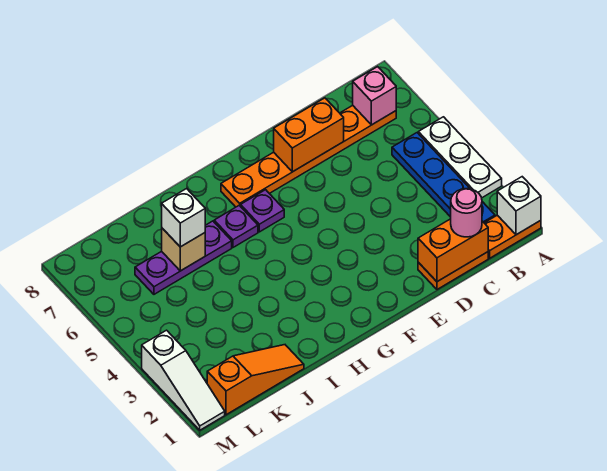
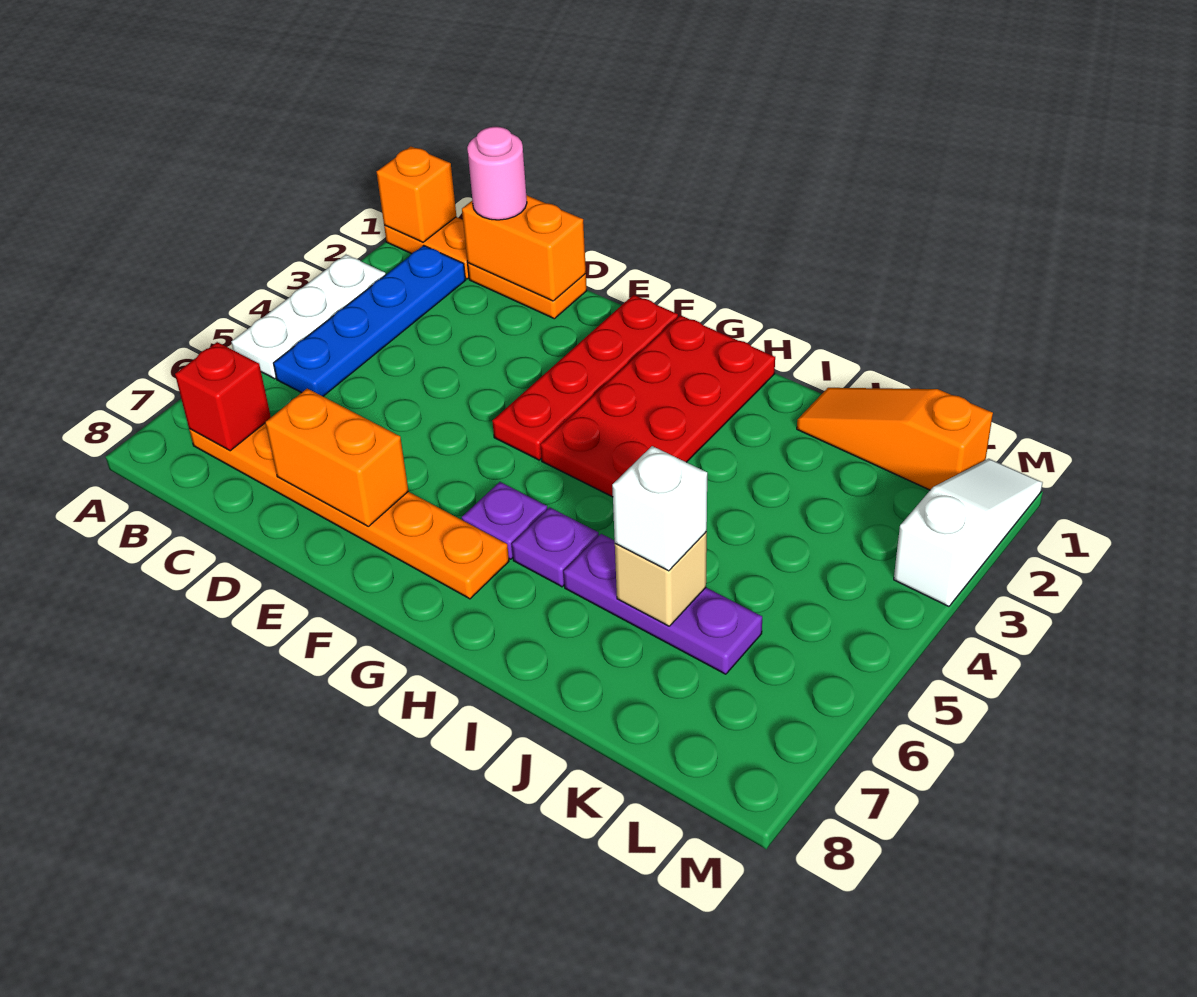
white brick A1 level 2 -> orange brick A1 level 2
pink brick B7 level 2 -> red brick B7 level 2
none -> red plate F1:F4 level 1
none -> red plate G1:H4 level 1

